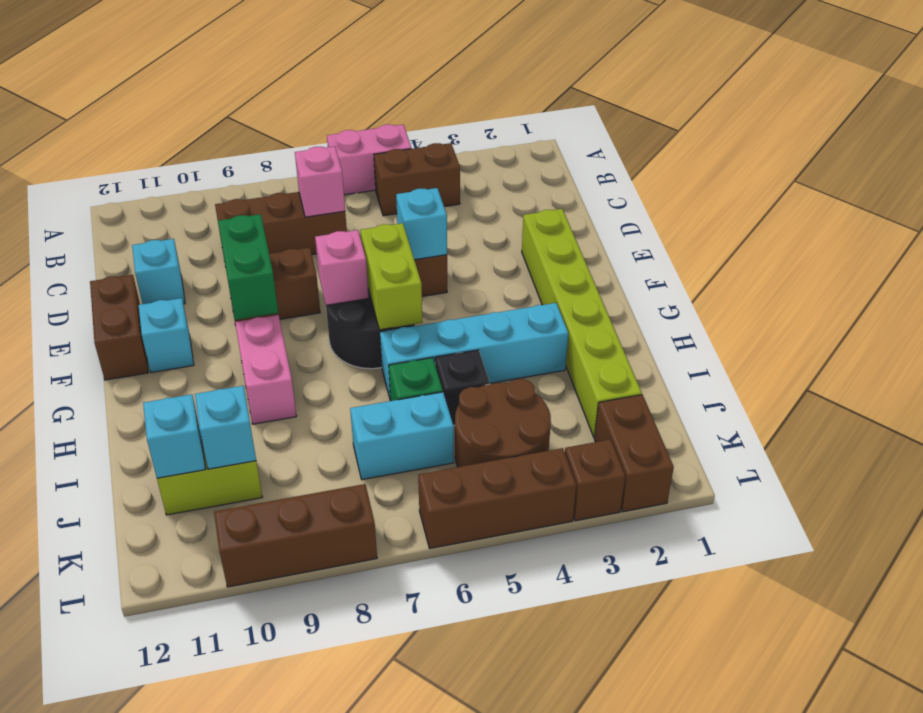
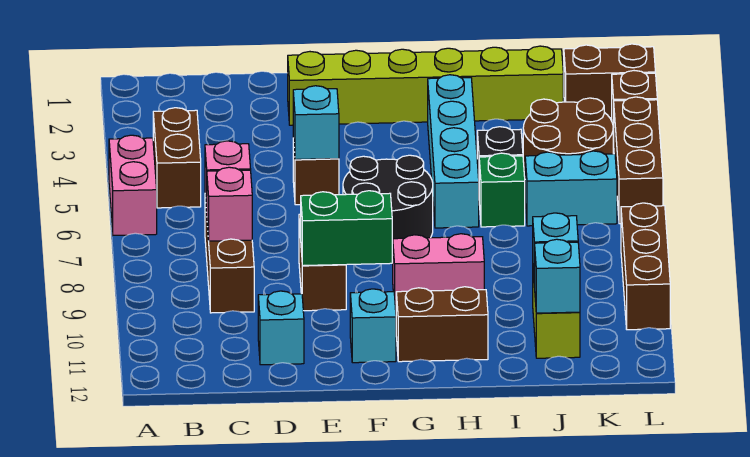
brown brick E12:F12 level 1 -> brown brick G11:H11 level 1
lime brick F6:G6 level 2 -> none
pink brick F7 level 2 -> pink brick C8 level 2
cyan brick J6:J7 level 1 -> cyan brick J6:K6 level 1

